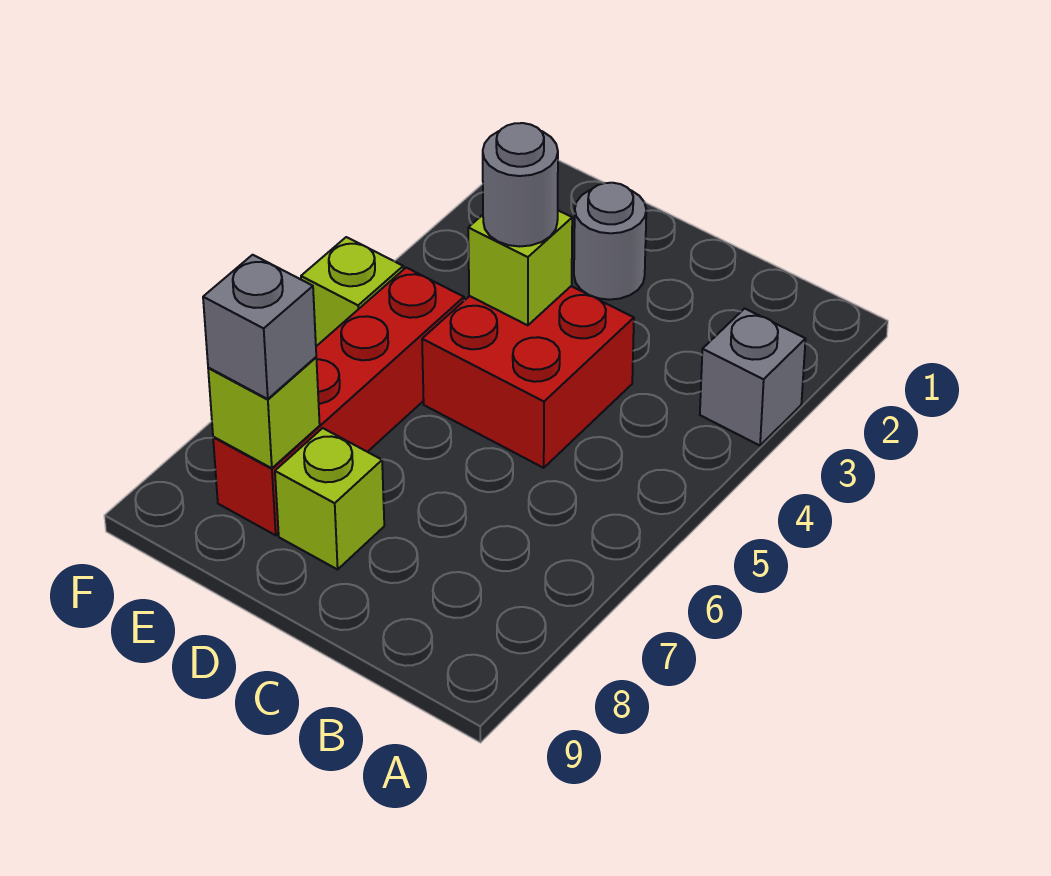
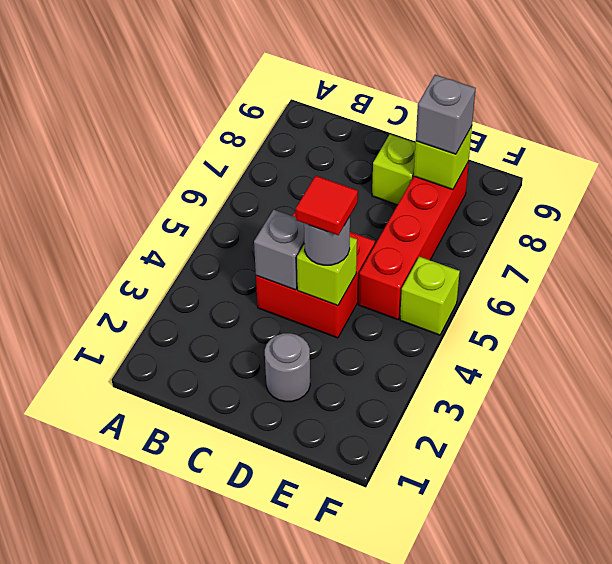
grey brick A3 level 1 -> grey brick C4 level 2
none -> red tile D4 level 4

